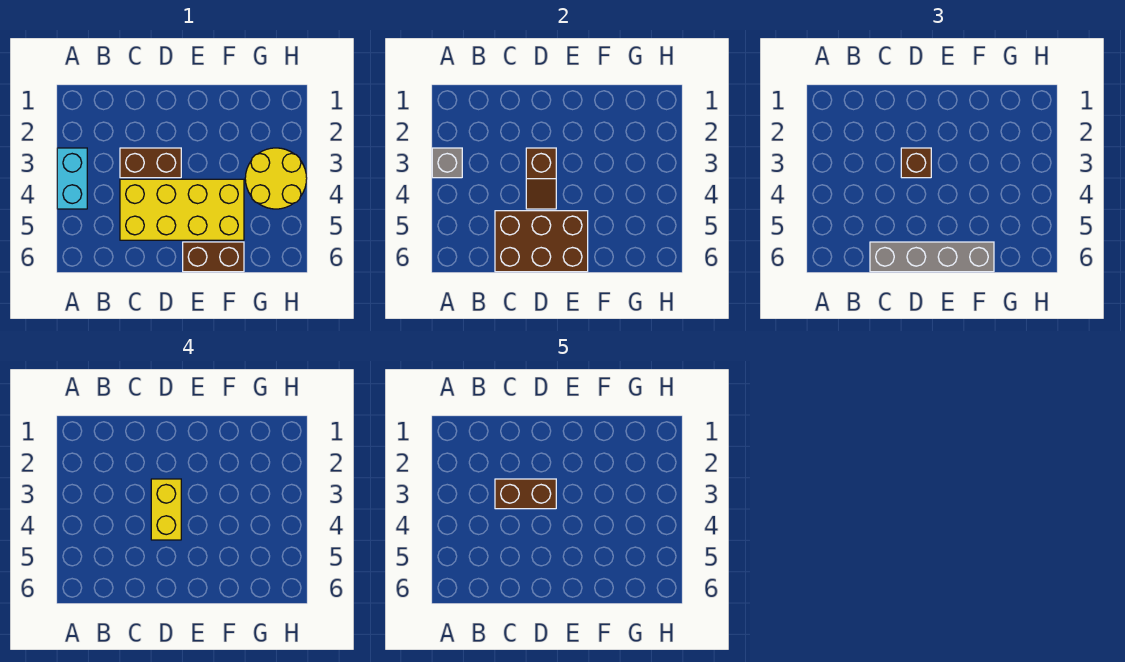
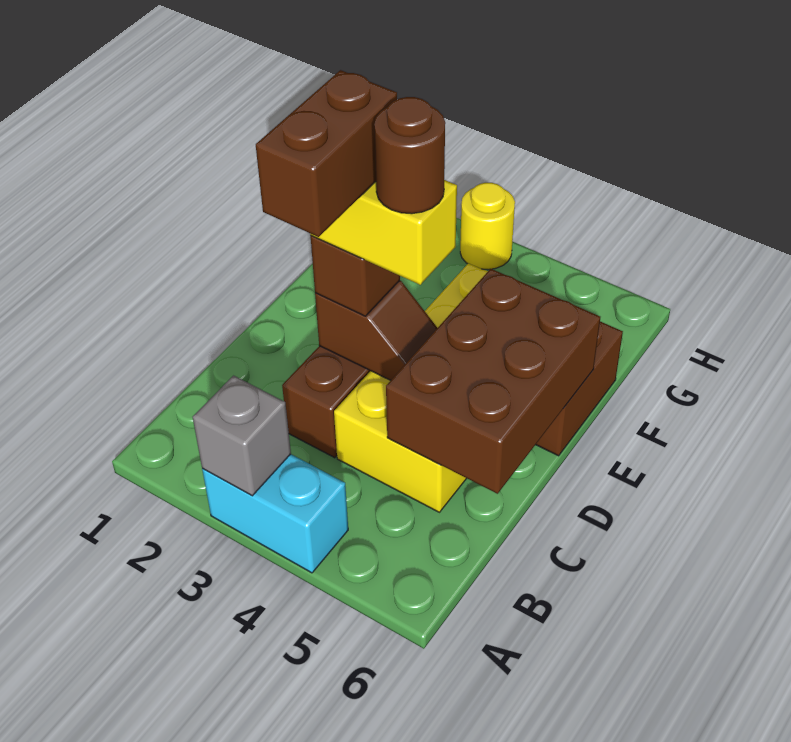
grey brick C6:F6 level 3 -> none
none -> brown round brick D4 level 5
yellow round brick G3:H4 level 1 -> yellow round brick H3 level 1

